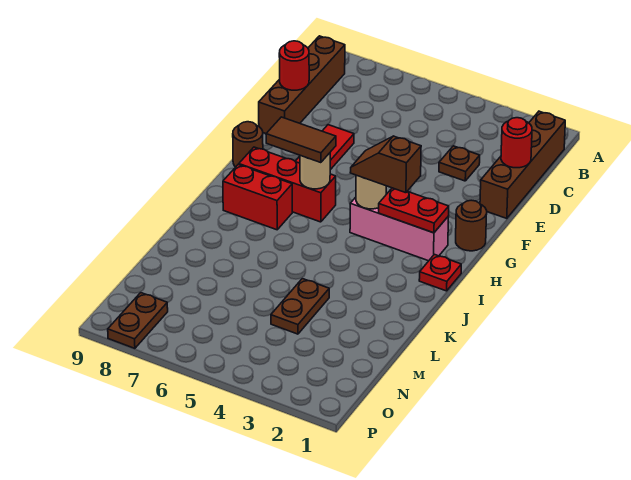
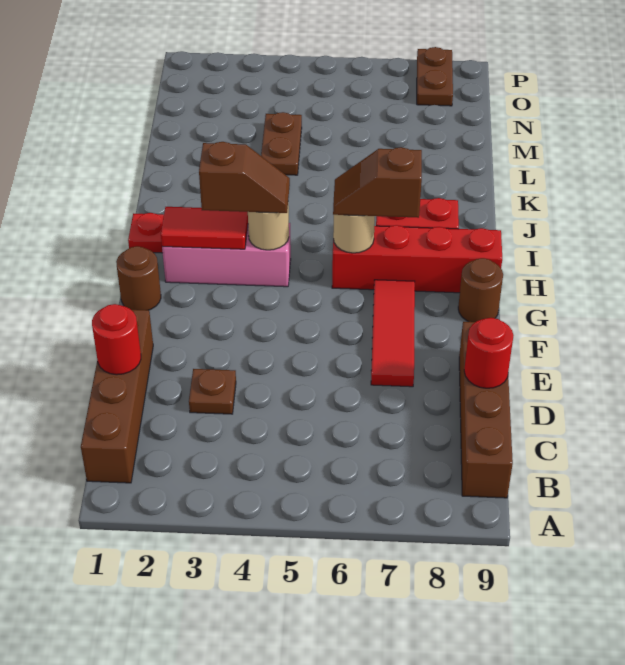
red plate H2:H3 level 2 -> red tile H2:H3 level 2
red brick H6:H8 level 1 -> red brick H6:H9 level 1
brown tile H6:H7 level 3 -> brown slope H6:H7 level 3 top 7

